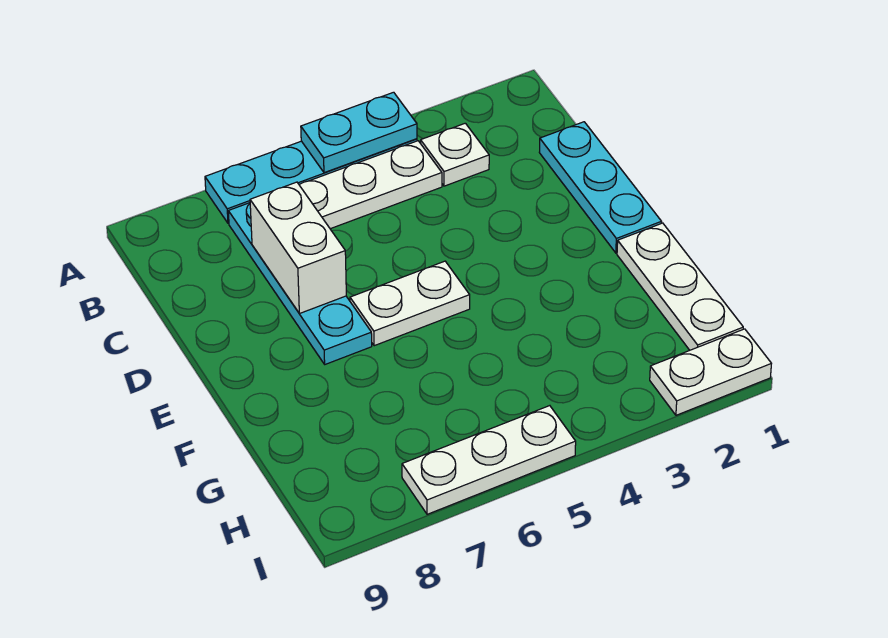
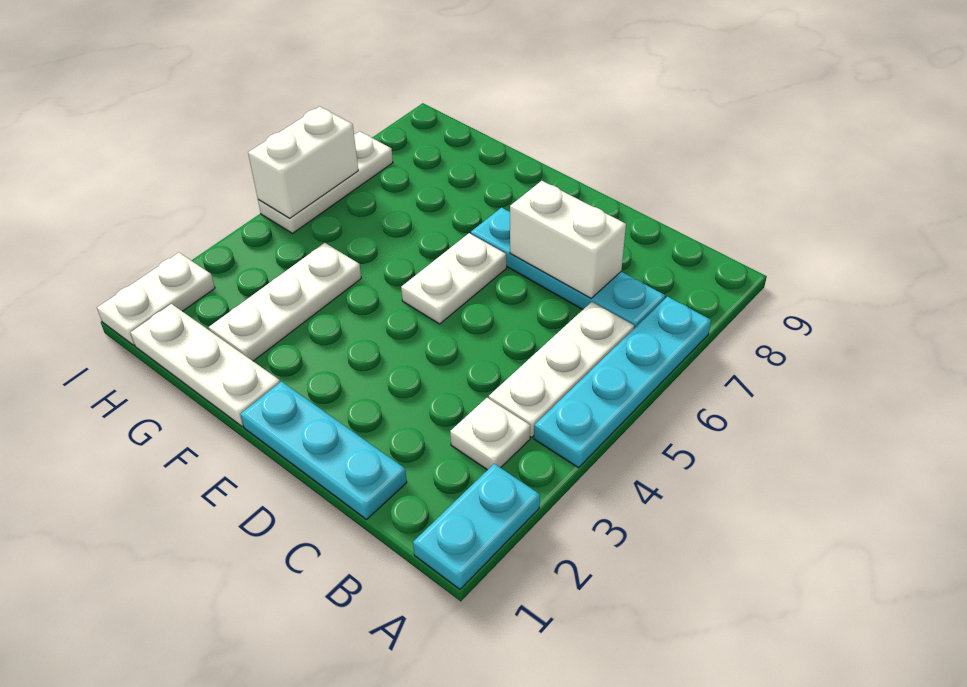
cyan plate A4:A5 level 2 -> cyan plate A1:A2 level 1
none -> white plate G2:G4 level 1
none -> white brick I5:I6 level 2

